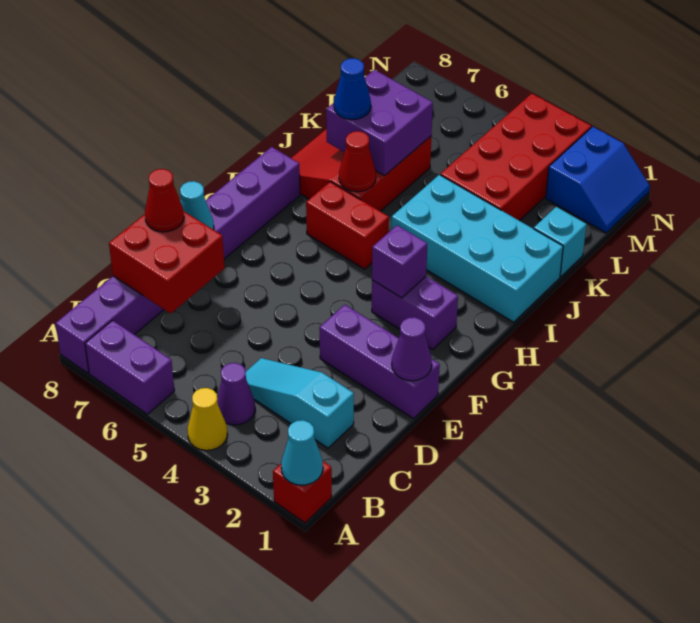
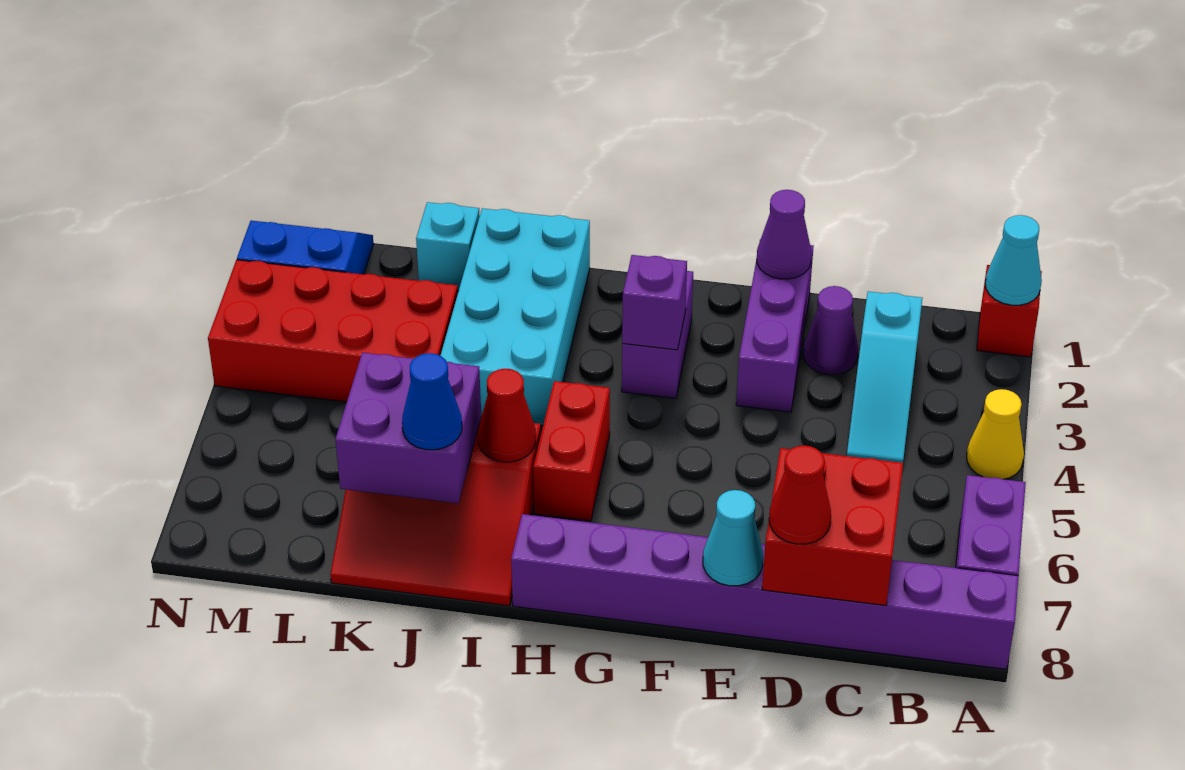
purple cone B4 level 1 -> purple cone D2 level 1

